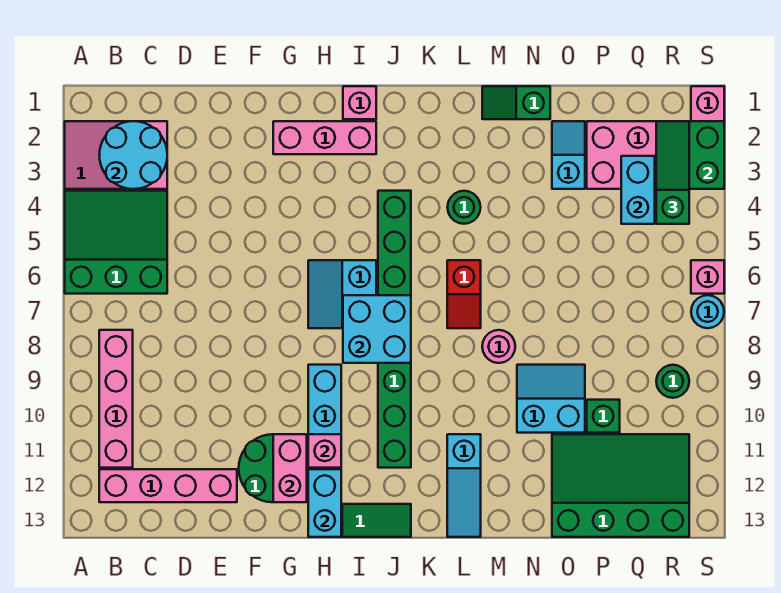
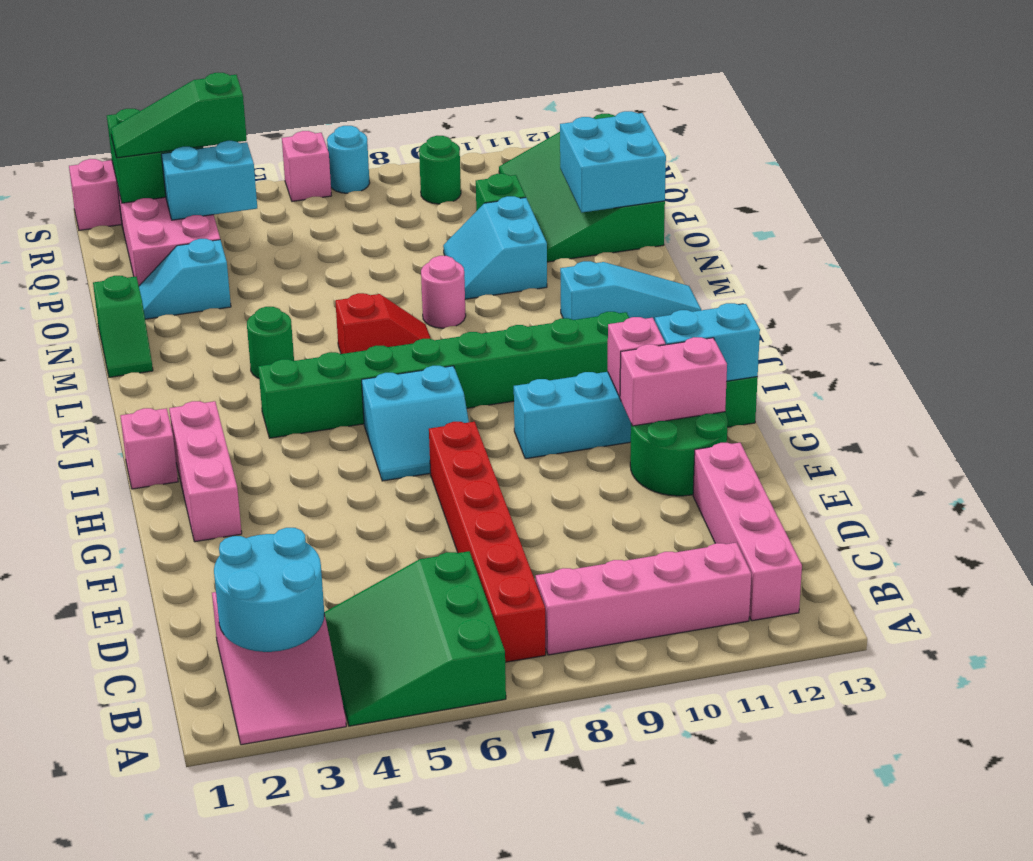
none -> red brick B7:G7 level 1
cyan brick I7:J8 level 2 -> cyan brick O12:P13 level 2

